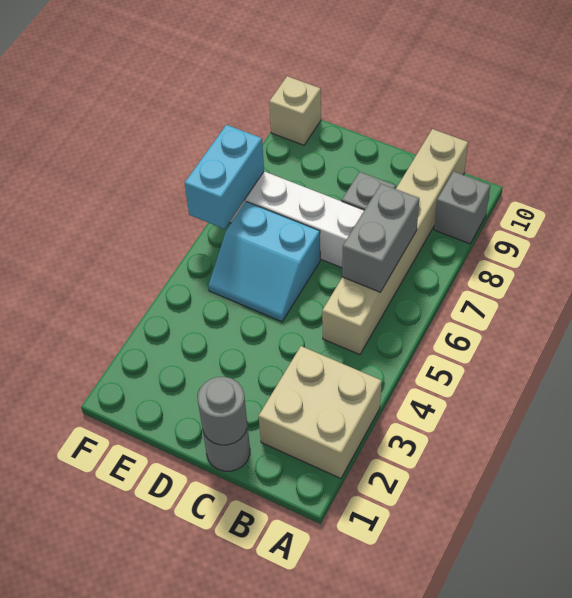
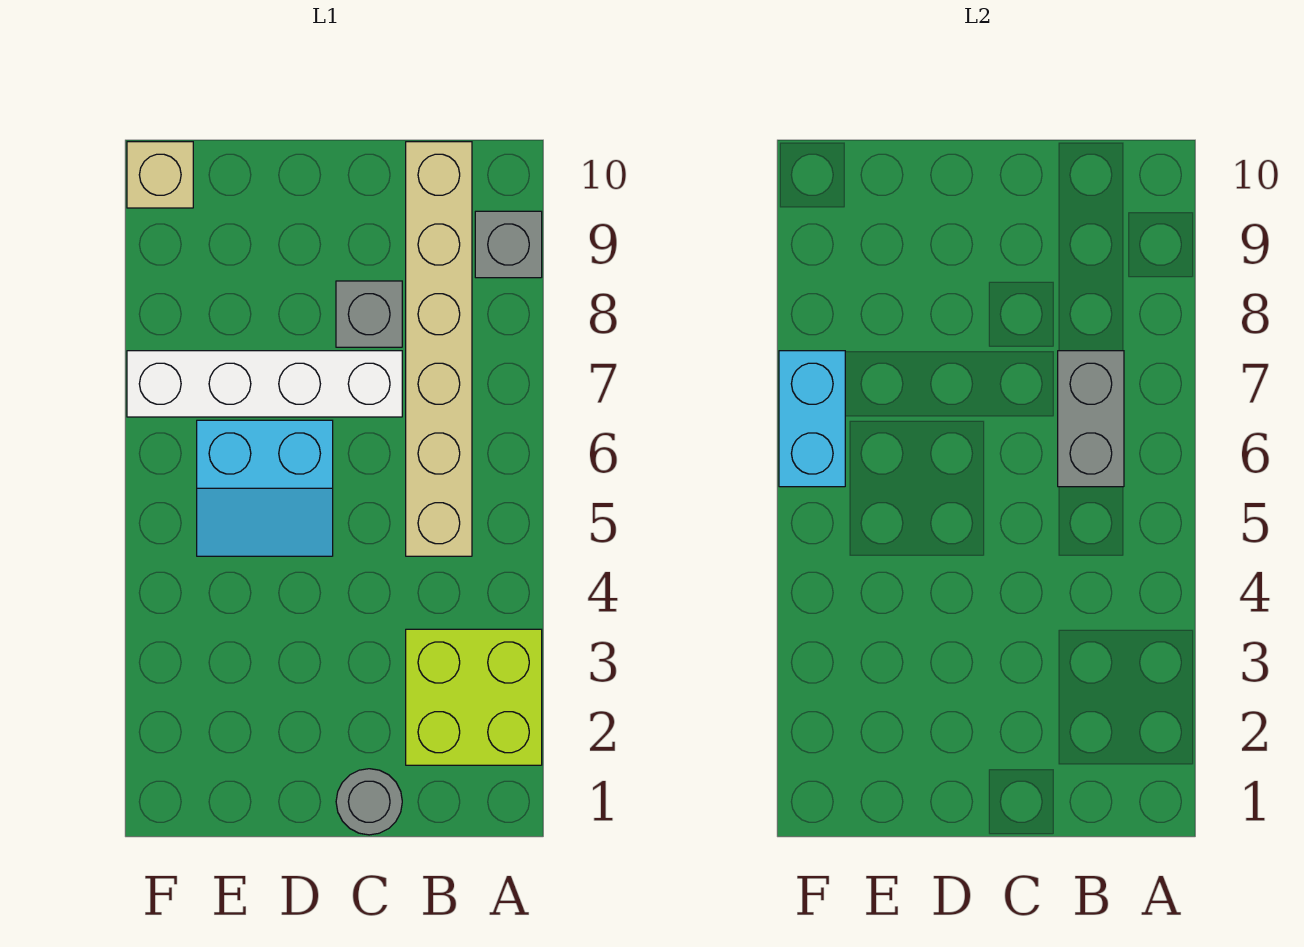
tan brick A2:B3 level 1 -> lime brick A2:B3 level 1
grey round brick C1 level 2 -> none

